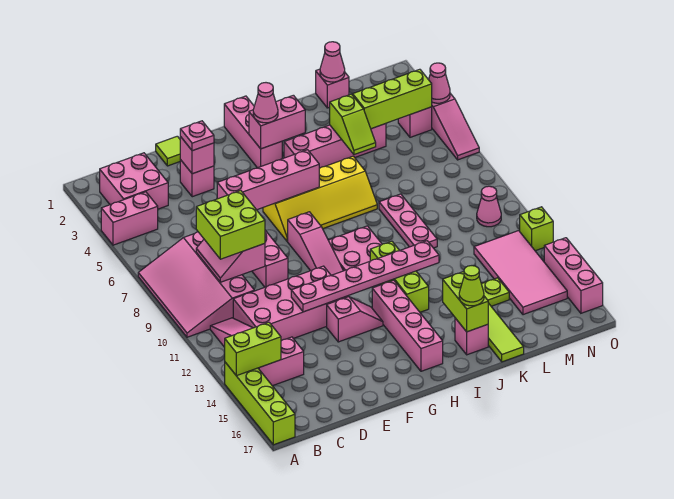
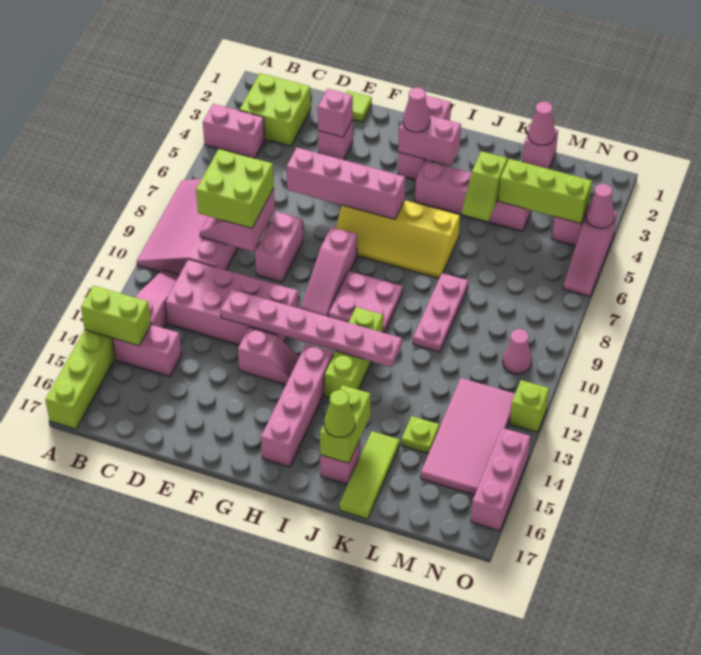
pink brick B2:C3 level 1 -> lime brick B2:C3 level 1
pink plate E3 level 3 -> none

